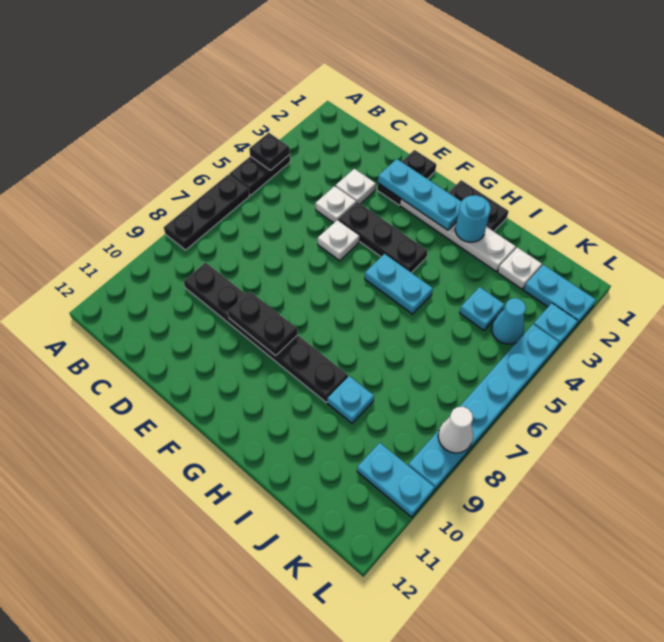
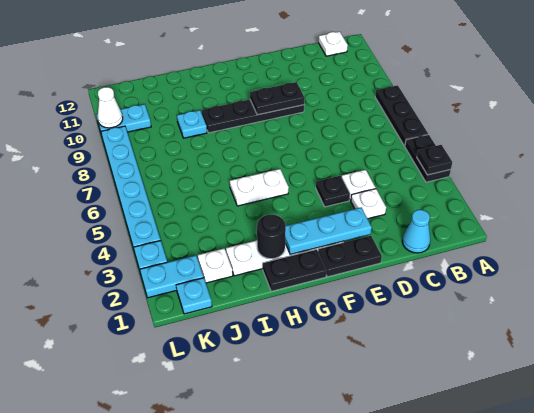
black plate C9:H9 level 1 -> black plate E9:H9 level 1
black plate E1:E2 level 1 -> black plate E1:F1 level 1
black plate E4:G4 level 1 -> black plate E4 level 1
white plate E5 level 1 -> white plate B12 level 1
cyan plate G5:H5 level 1 -> white plate G5:H5 level 1
cyan round brick H2 level 2 -> black round brick H2 level 2
cyan plate J4 level 1 -> cyan plate K1 level 1
cyan cone K4 level 1 -> cyan cone C1 level 1
white cone L8 level 2 -> white cone L10 level 2

